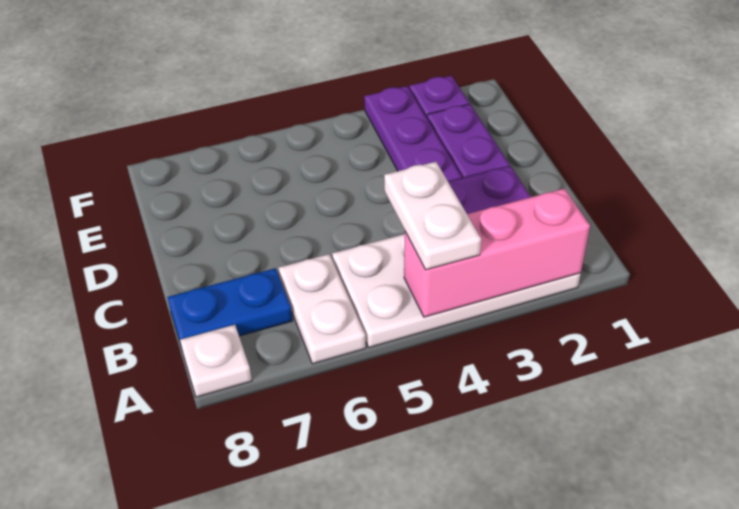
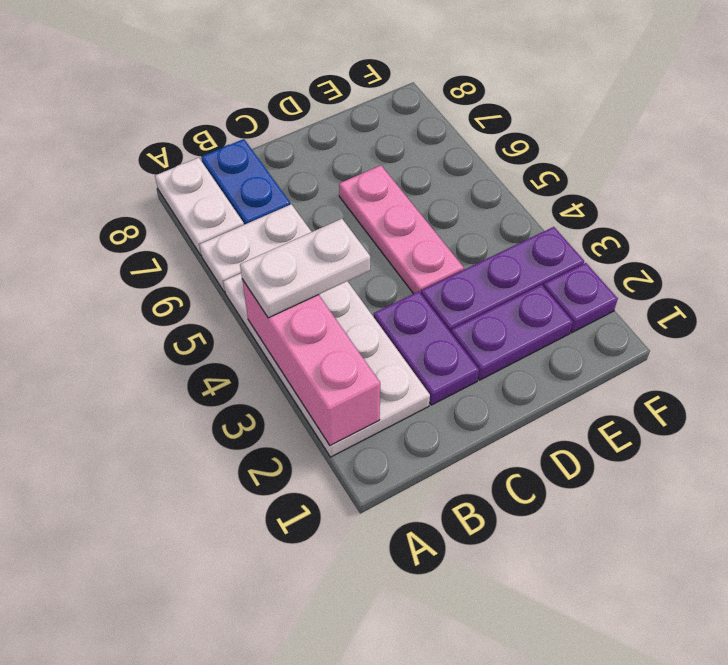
white plate A8 level 1 -> white plate A7:A8 level 1
none -> pink plate D4:D6 level 1

